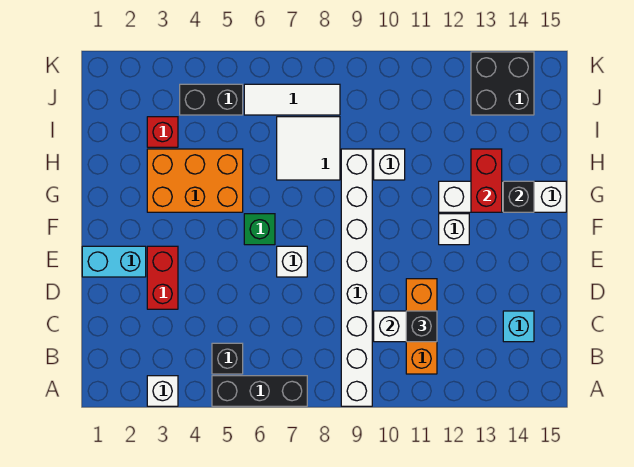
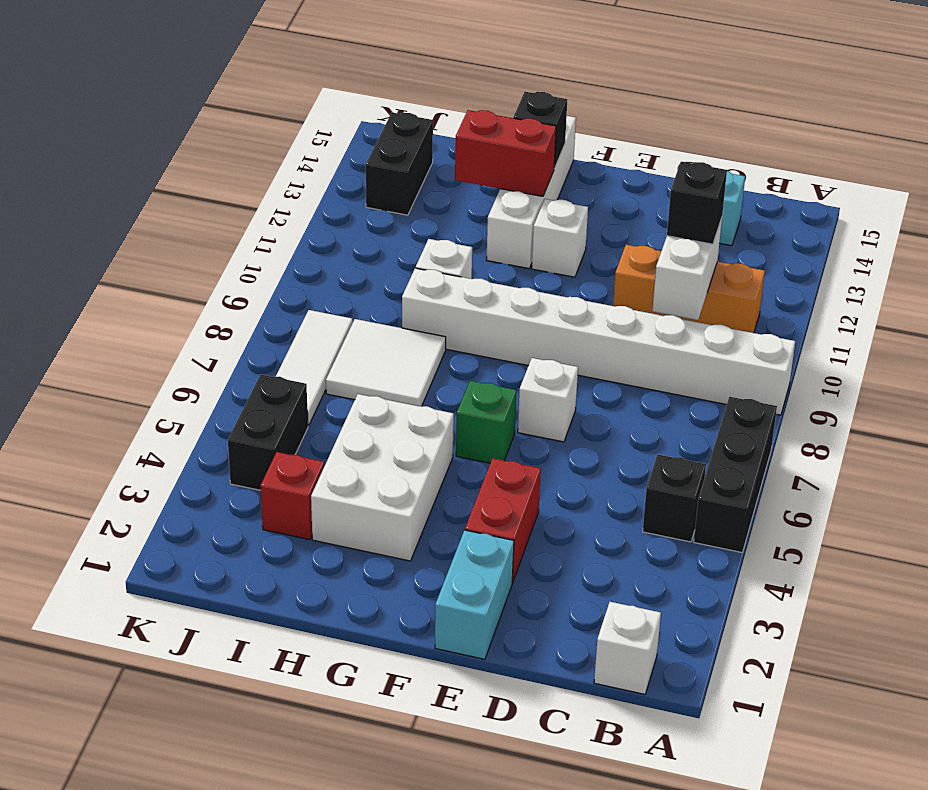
white brick A3 level 1 -> white brick B1 level 1
red brick D3:E3 level 1 -> red brick E3:E4 level 1
orange brick G3:H5 level 1 -> white brick G3:H5 level 1
black brick J13:K14 level 1 -> black brick J13:J14 level 1

